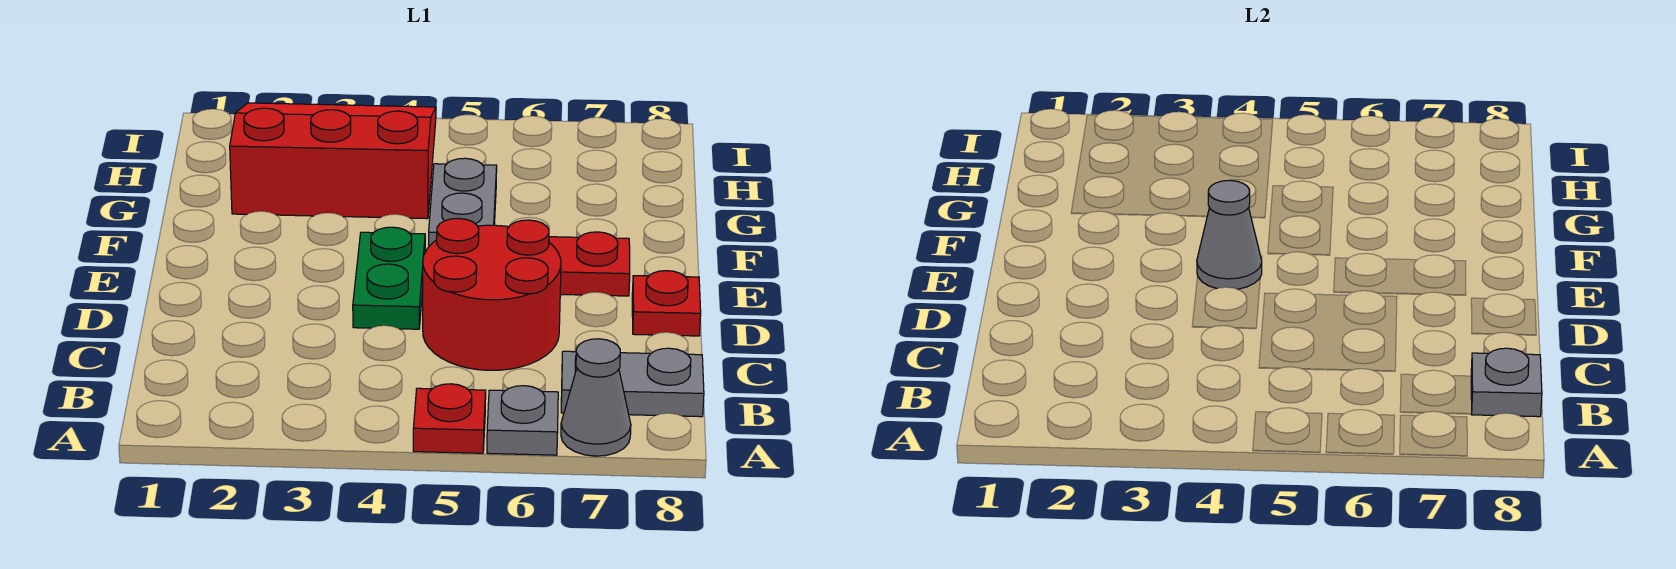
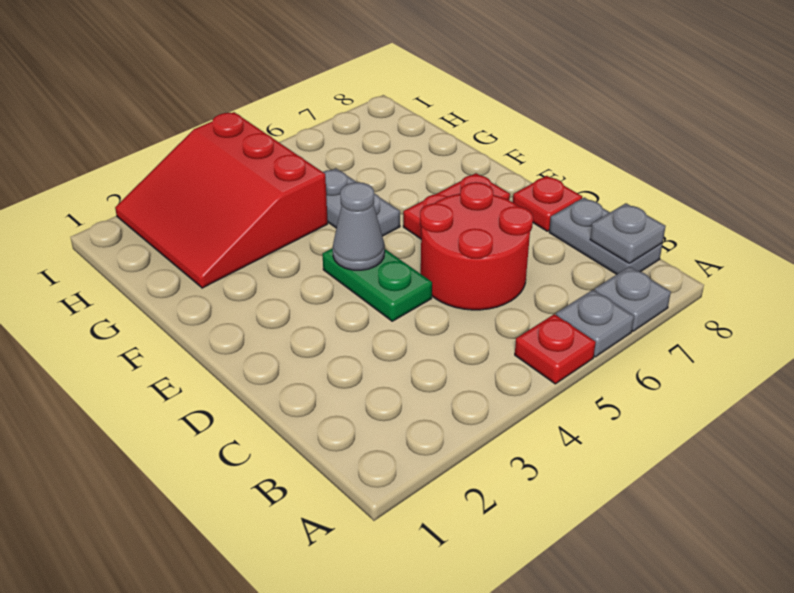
grey cone A7 level 1 -> grey plate A7 level 1
grey plate B7:B8 level 1 -> grey plate B8:C8 level 1
red slope G2:I4 level 1 top G -> red slope G2:I4 level 1 top 4

